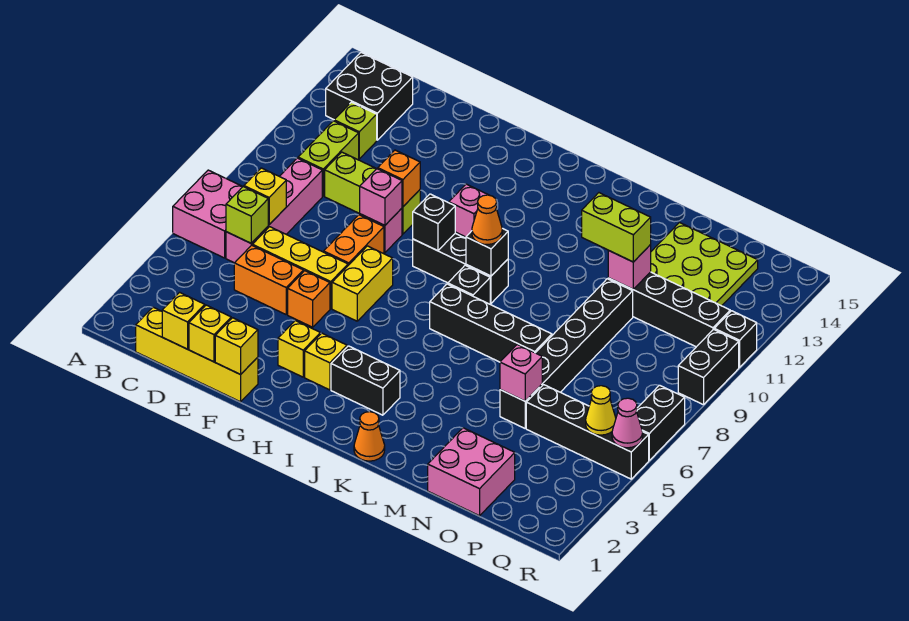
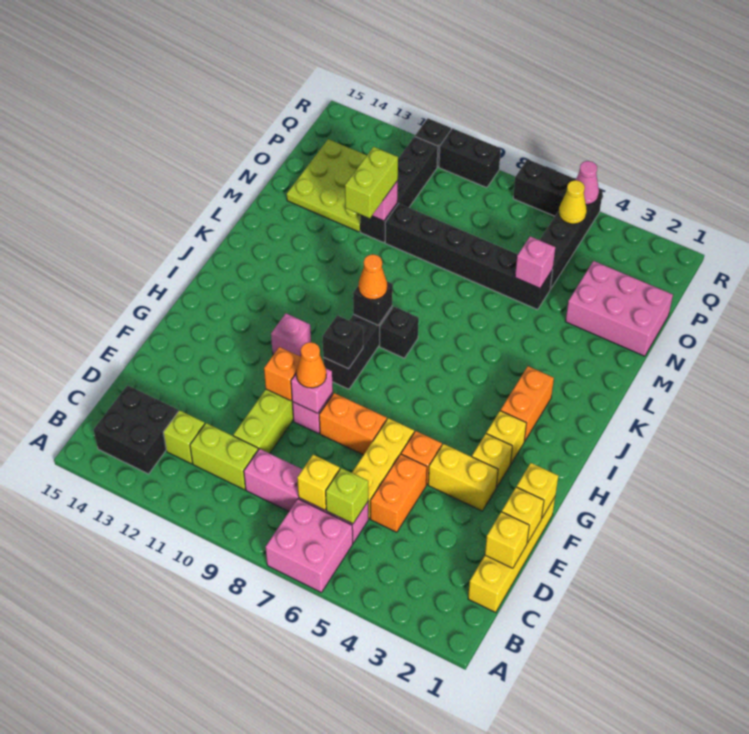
yellow brick G6:G7 level 1 -> yellow brick F3:F4 level 1
black brick I3:J3 level 1 -> orange brick I3:J3 level 1
black brick J7:M7 level 1 -> none
orange cone K1 level 1 -> orange cone F9 level 3
pink brick N1:O2 level 1 -> pink brick N1:O3 level 1

